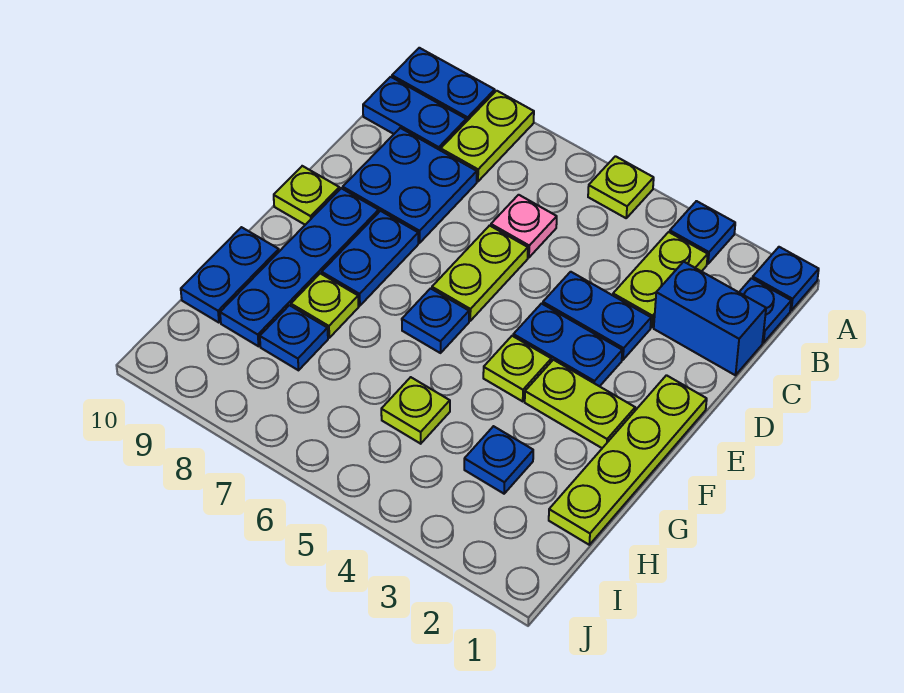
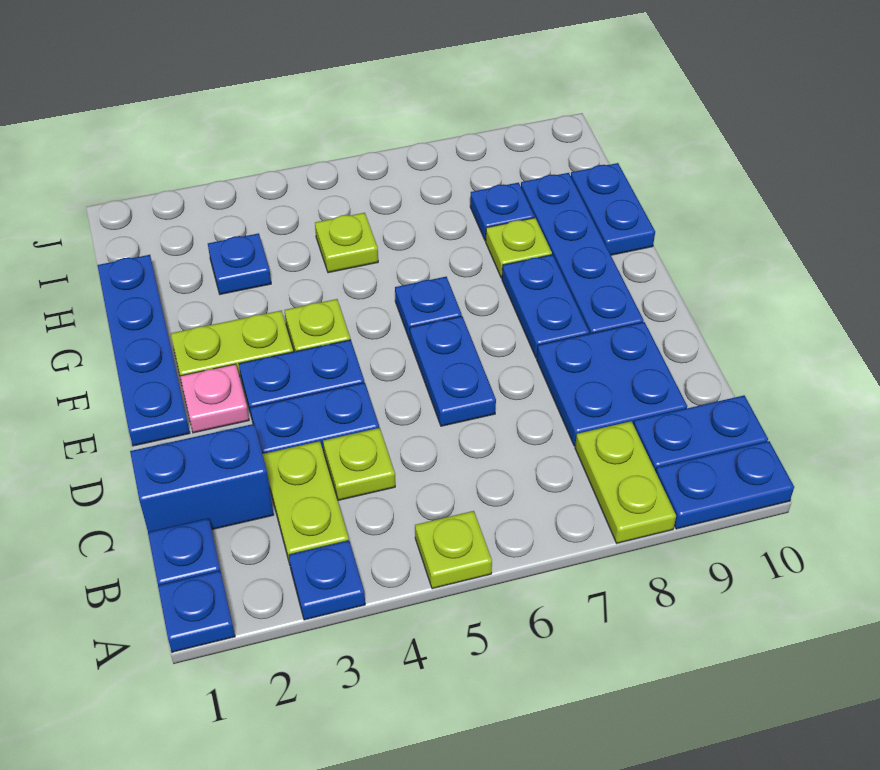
pink plate C6 level 1 -> pink plate E2 level 1
lime plate D6:E6 level 1 -> blue plate D6:E6 level 1
lime plate E1:H1 level 1 -> blue plate E1:H1 level 1
lime plate E10 level 1 -> lime plate C4 level 1

